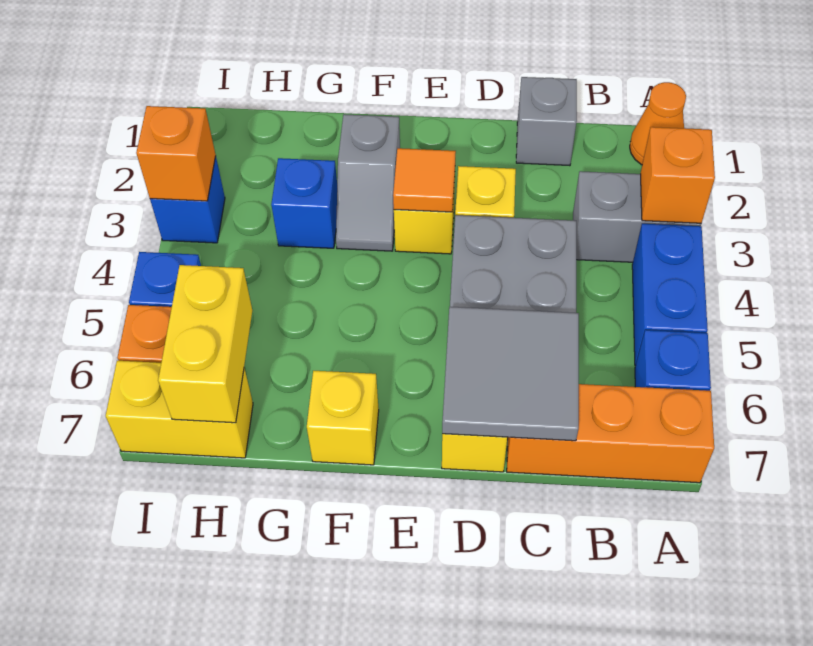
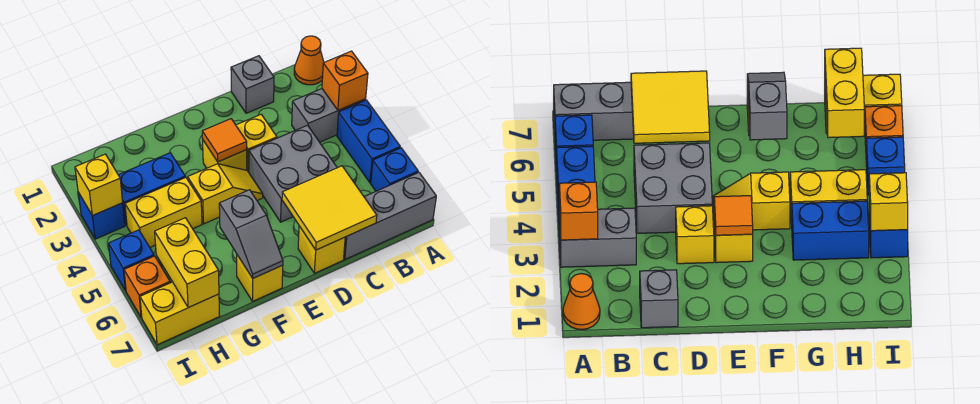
orange brick A7:C7 level 1 -> grey brick A7:C7 level 1
grey tile C6:D7 level 2 -> yellow tile C6:D7 level 2
none -> yellow slope E4:F4 level 1 top F
grey slope F2:F3 level 1 top 2 -> grey slope F6:F7 level 2 top 6
blue brick G3 level 1 -> blue brick G3:H3 level 1
none -> yellow brick G4:H4 level 1
orange brick I3 level 2 -> yellow brick I3 level 2

